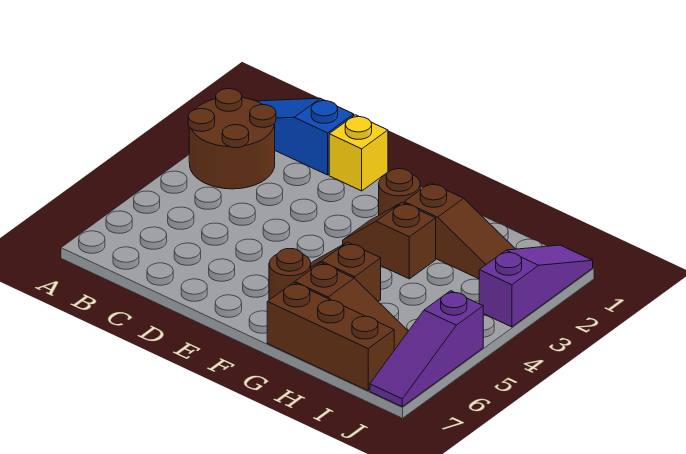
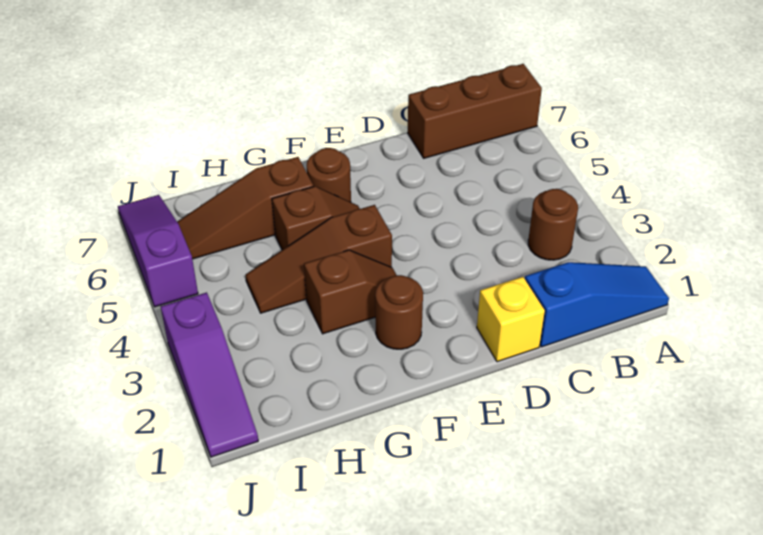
brown round brick A2:B3 level 1 -> brown round brick B3 level 1
brown slope G2:I2 level 1 top G -> brown slope F4:H4 level 1 top F
brown brick G7:I7 level 1 -> brown brick A7:C7 level 1

